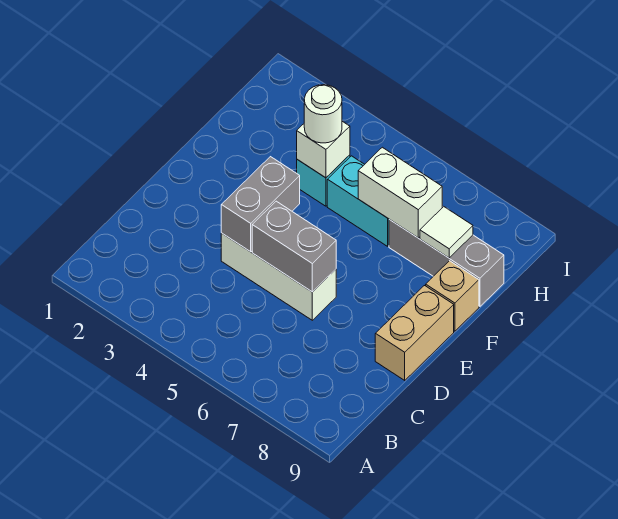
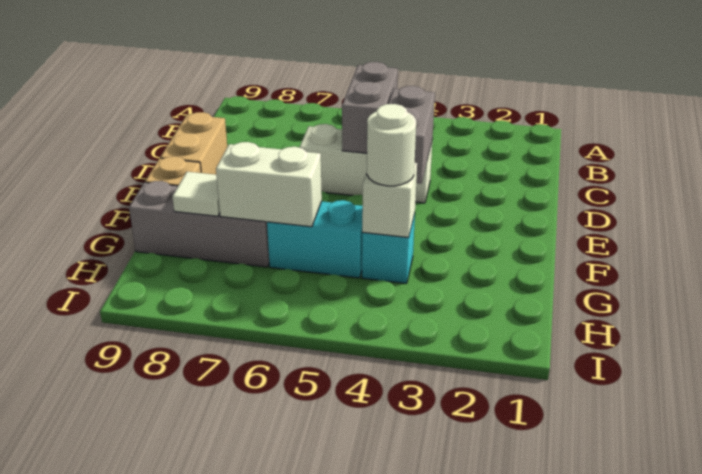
grey brick D5:D6 level 2 -> grey brick C5:D5 level 2

